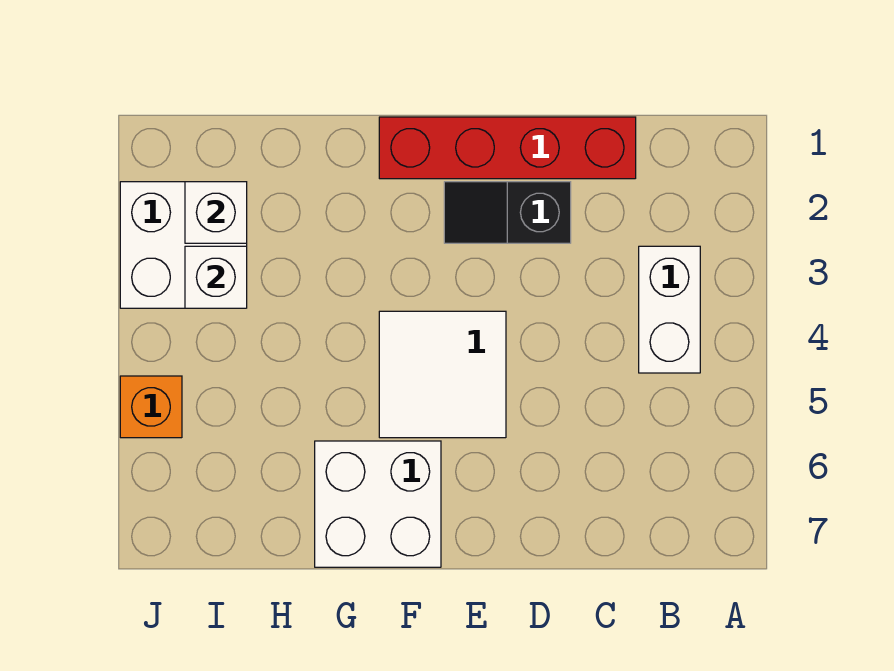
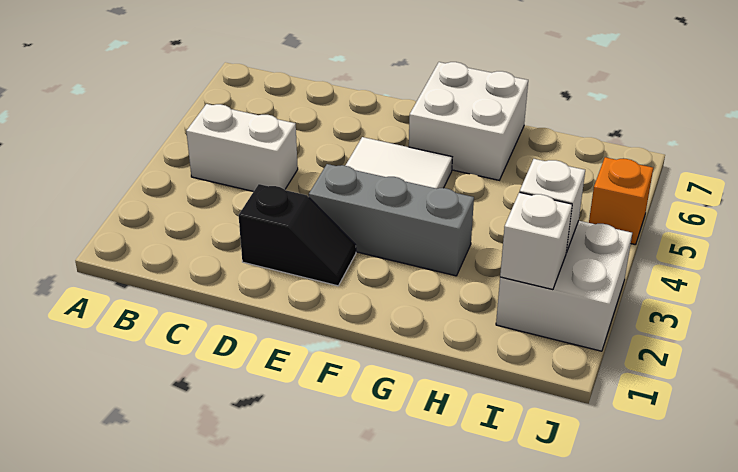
white brick B3:B4 level 1 -> white brick B4:C4 level 1
red brick C1:F1 level 1 -> none
none -> grey brick E3:G3 level 1

